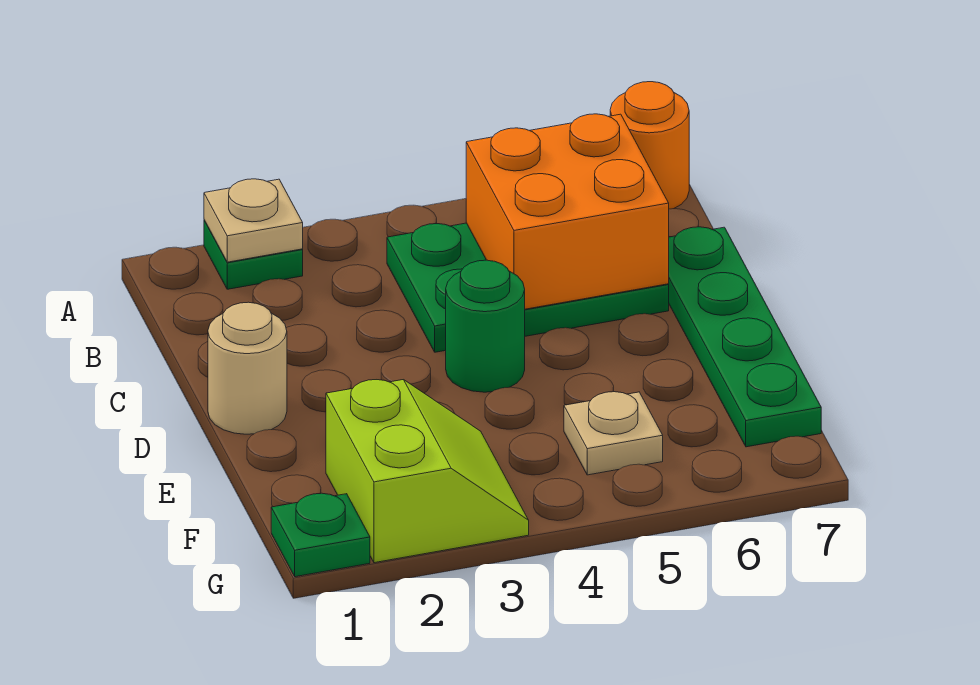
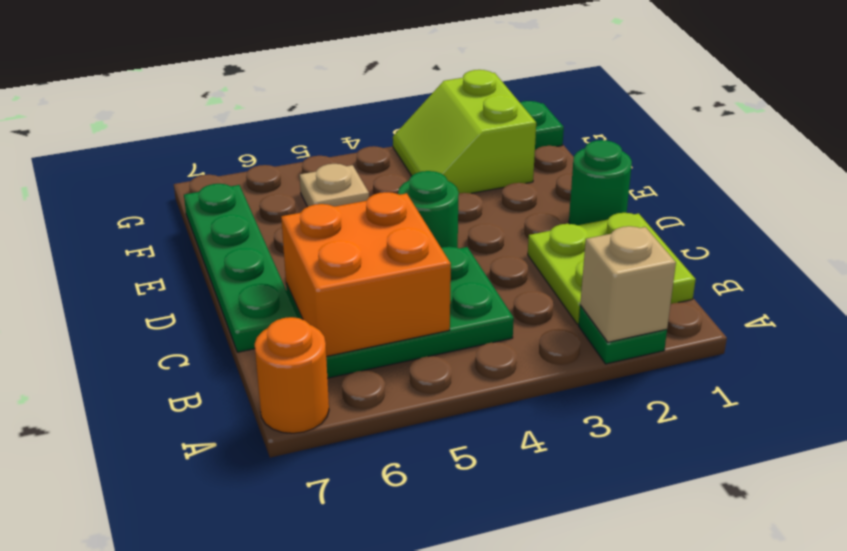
tan plate A2 level 2 -> tan brick A2 level 2
none -> lime plate B1:C2 level 1
tan round brick D1 level 1 -> green round brick D1 level 1

